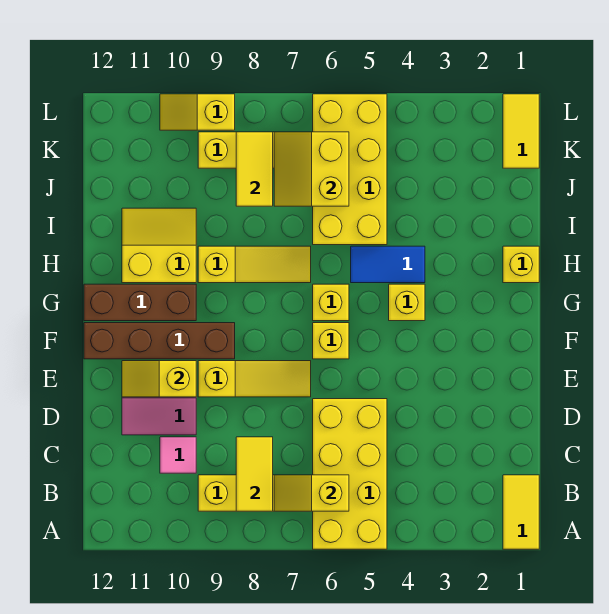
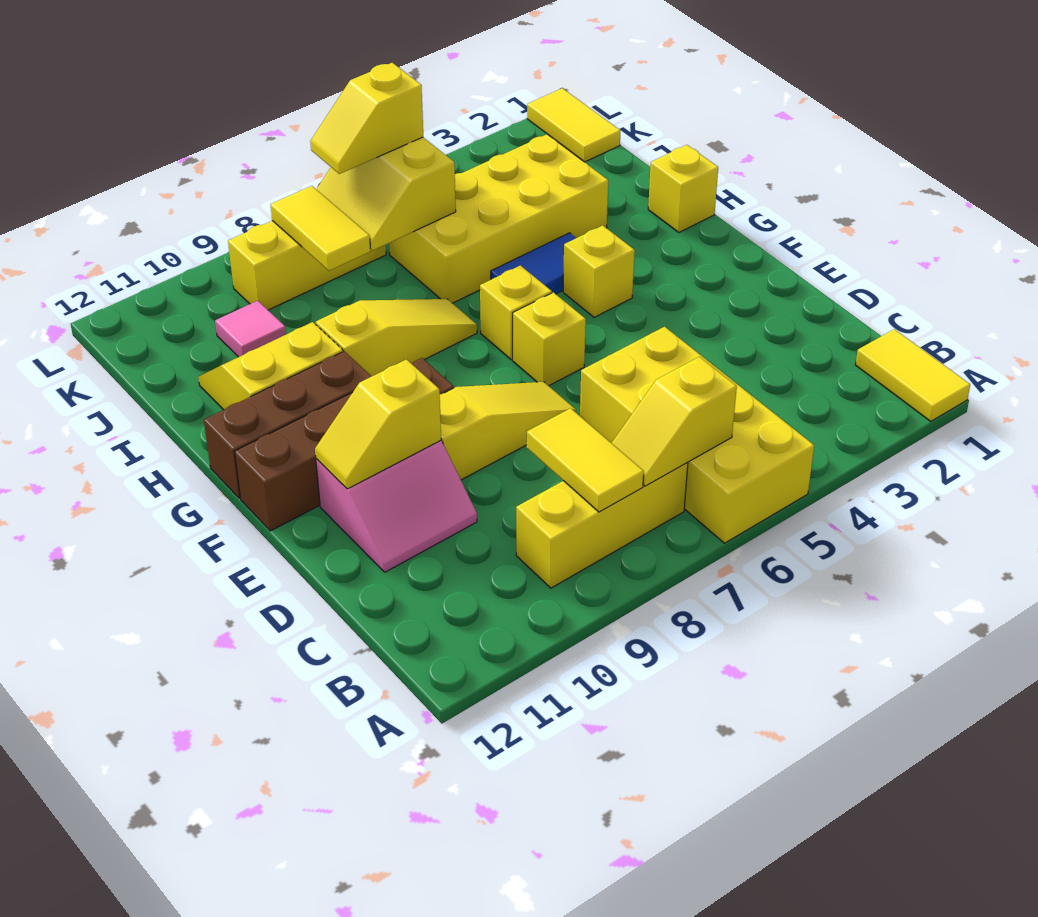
pink tile C10 level 1 -> pink tile J10 level 1
yellow brick I5:L6 level 1 -> yellow brick I3:J6 level 1
yellow slope L9:L10 level 1 top 9 -> yellow slope K6:K7 level 3 top 6

